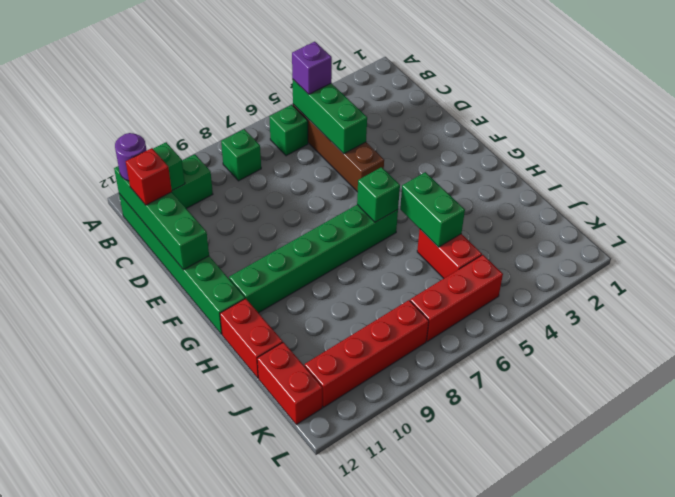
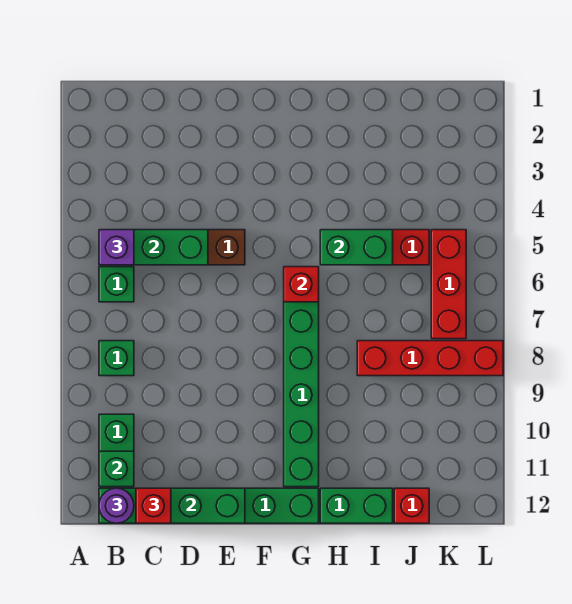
green brick G6 level 2 -> red brick G6 level 2
red brick H12:I12 level 1 -> green brick H12:I12 level 1
red brick J12:K12 level 1 -> red brick J12 level 1
red brick K8:K11 level 1 -> red brick I8:L8 level 1

